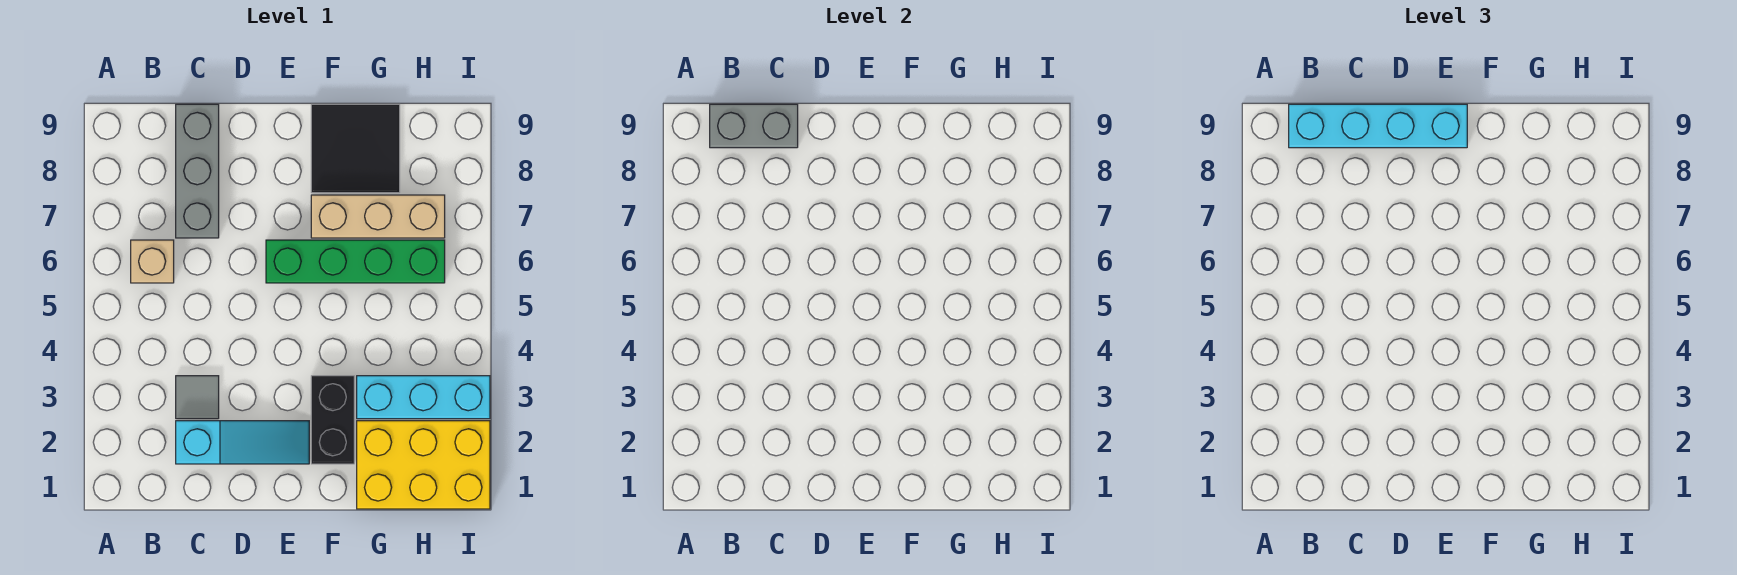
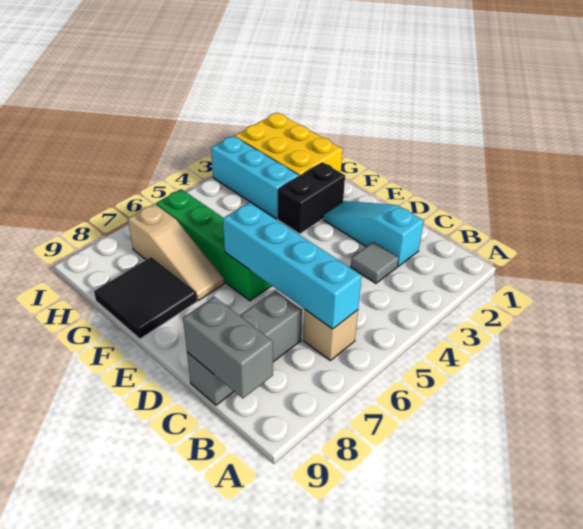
cyan brick B9:E9 level 3 -> cyan brick B6:E6 level 2
tan brick F7:H7 level 1 -> tan slope F7:H7 level 1 top H

